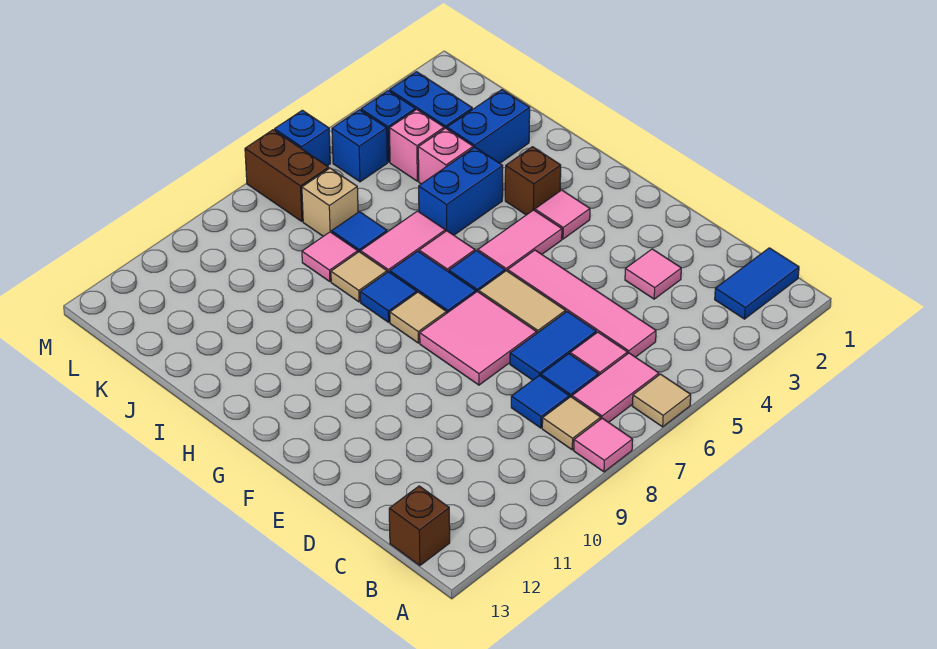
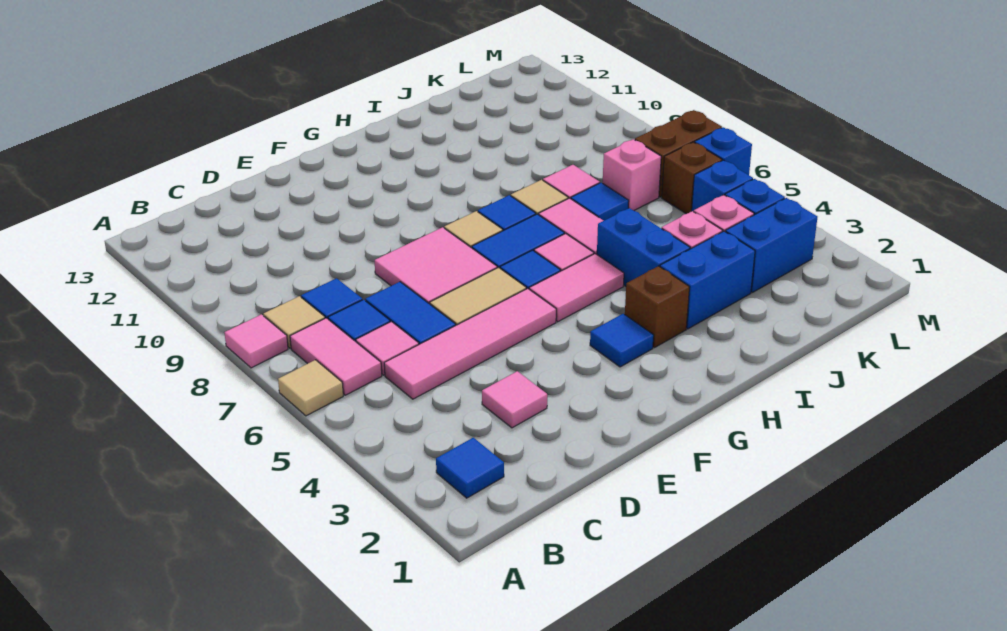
blue tile B1:B2 level 1 -> blue tile B2 level 1
brown brick B13 level 1 -> brown brick L6 level 1
pink tile G3 level 1 -> blue tile G3 level 1
pink tile G4:G5 level 1 -> pink tile G5:H5 level 1
blue brick J2:J3 level 1 -> blue brick I3:J3 level 1
tan brick K7 level 1 -> pink brick K7 level 1

